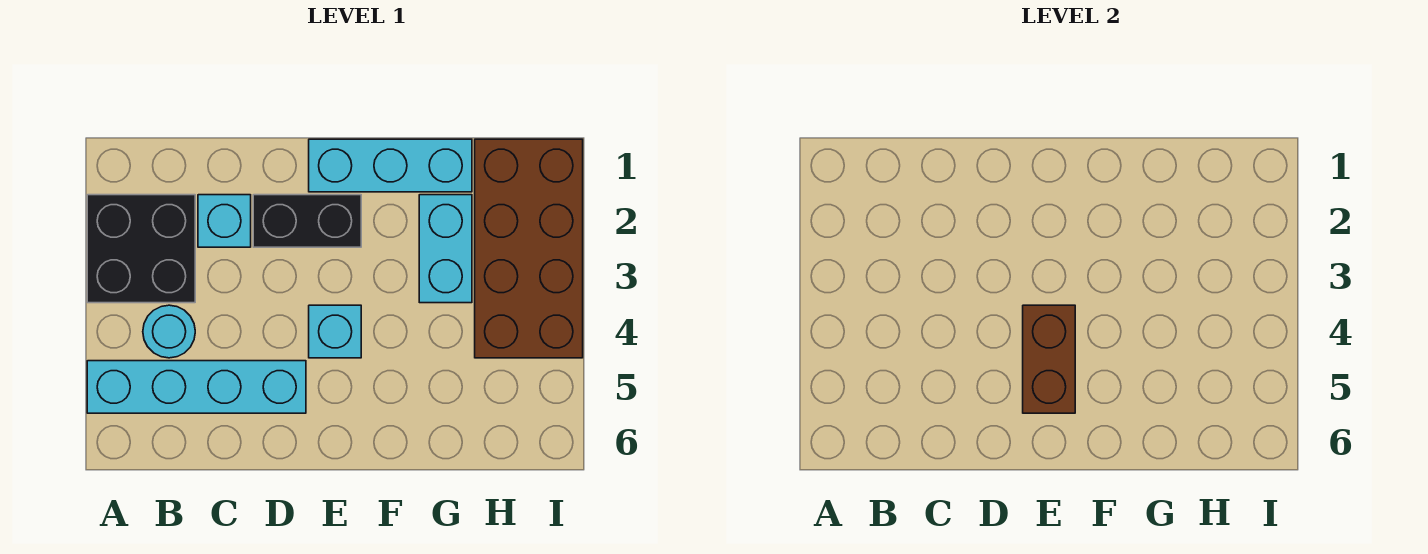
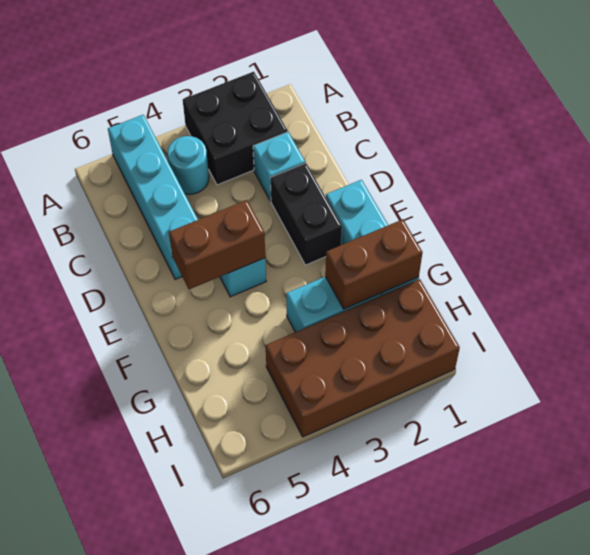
none -> brown brick G1:G2 level 2

